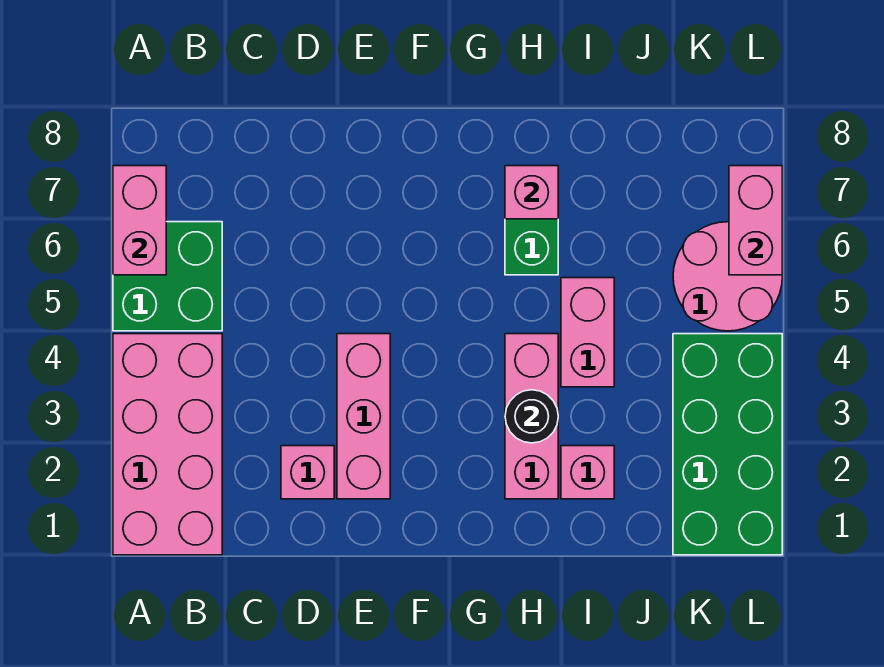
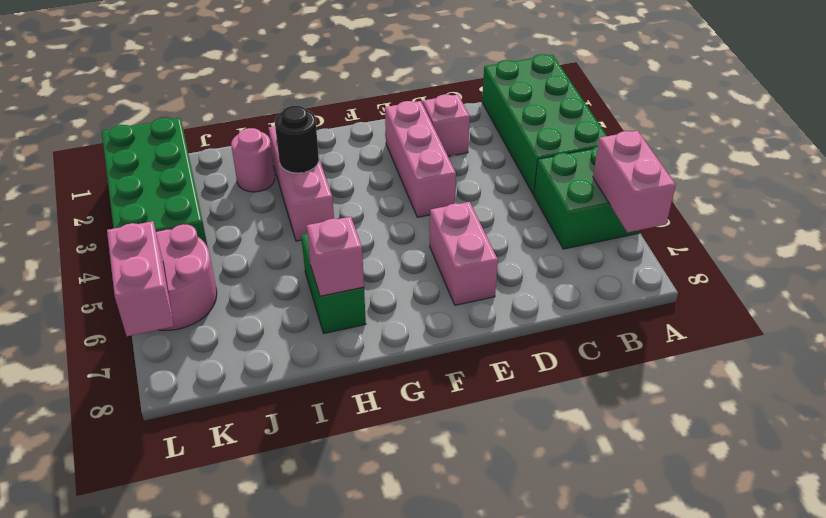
pink brick A1:B4 level 1 -> green brick A1:B4 level 1
pink brick I2 level 1 -> pink round brick I2 level 1
pink brick I4:I5 level 1 -> pink brick E6:E7 level 1

